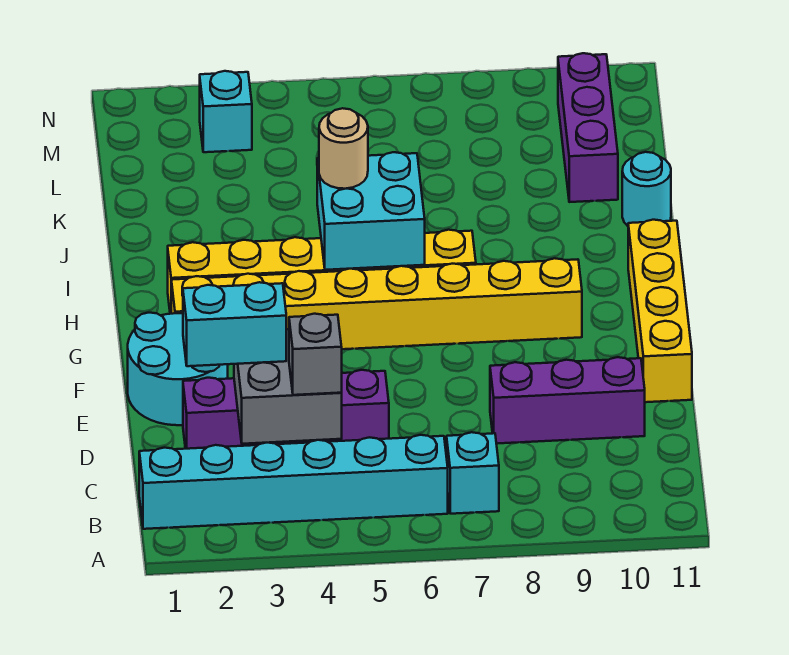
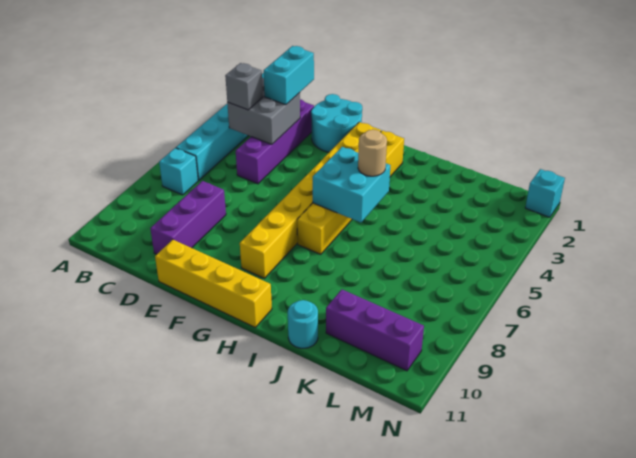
cyan brick M3 level 1 -> cyan brick N1 level 1

